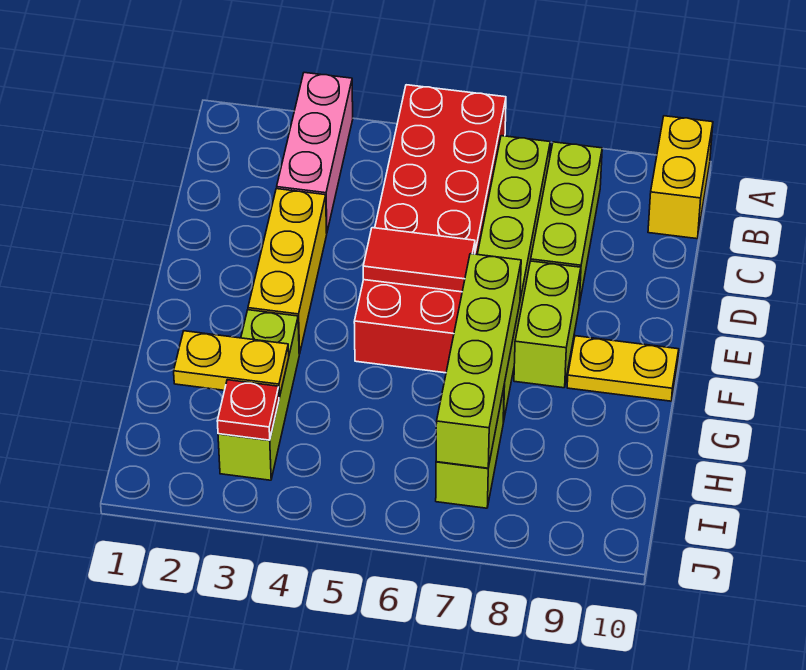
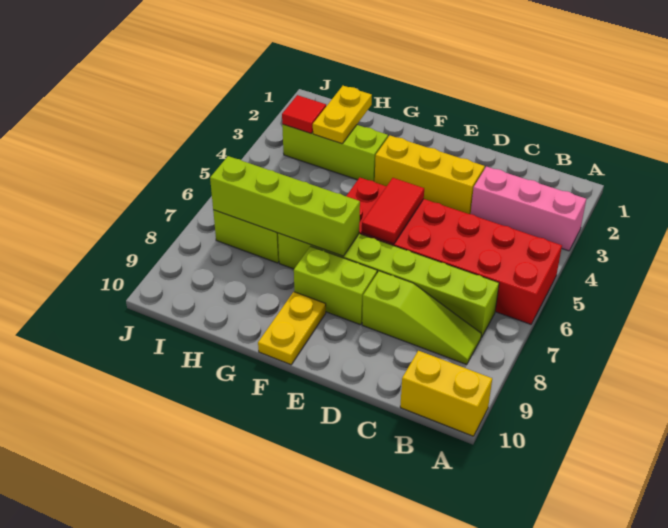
lime brick B8:D8 level 1 -> lime slope B8:D8 level 1 top D
red plate I3 level 2 -> red tile I3 level 2

